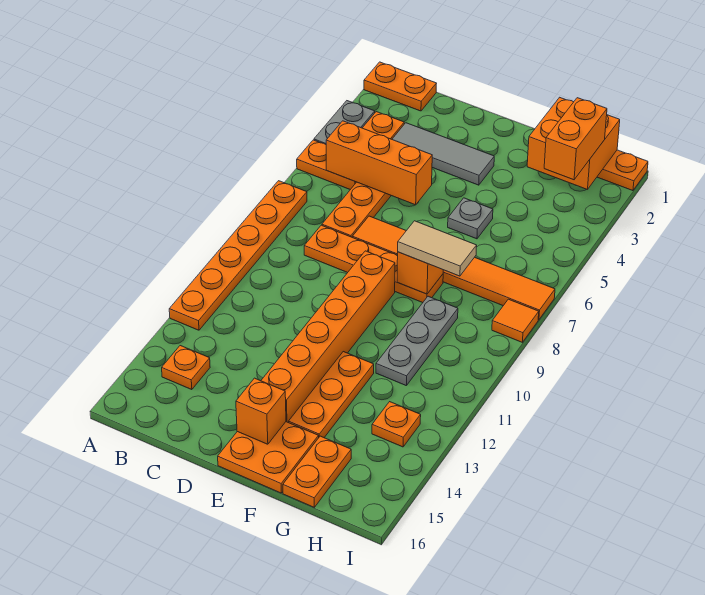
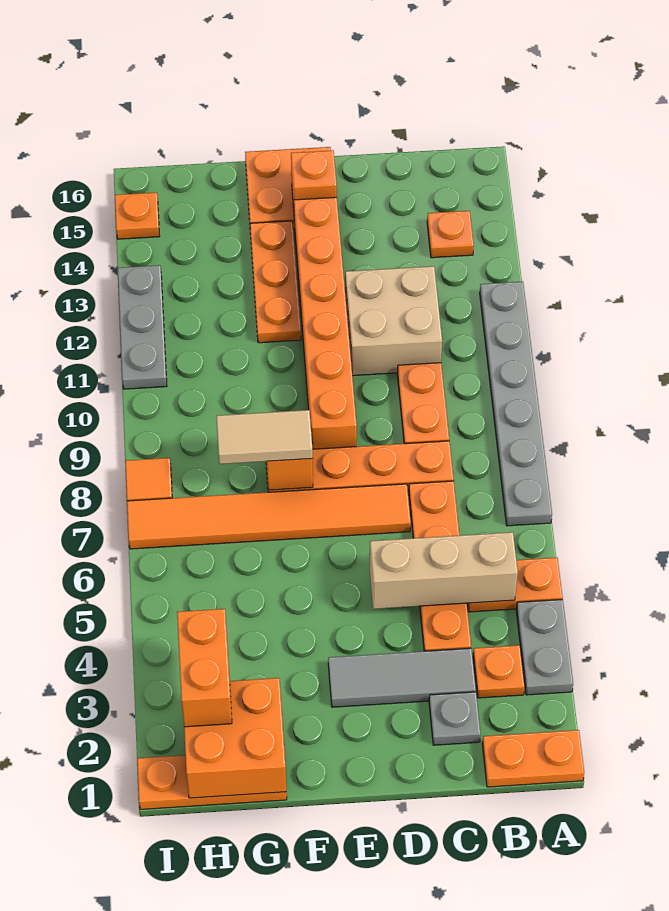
orange plate A7:A12 level 1 -> grey plate A7:A12 level 1
orange brick B5:D5 level 2 -> tan brick B5:D5 level 2
none -> tan brick C11:D12 level 1
grey plate F5 level 1 -> grey plate C2 level 1
grey plate G9:G11 level 1 -> grey plate I11:I13 level 1
orange plate G15:G16 level 1 -> orange plate C9:C10 level 1
orange plate H13 level 1 -> orange plate I15 level 1

